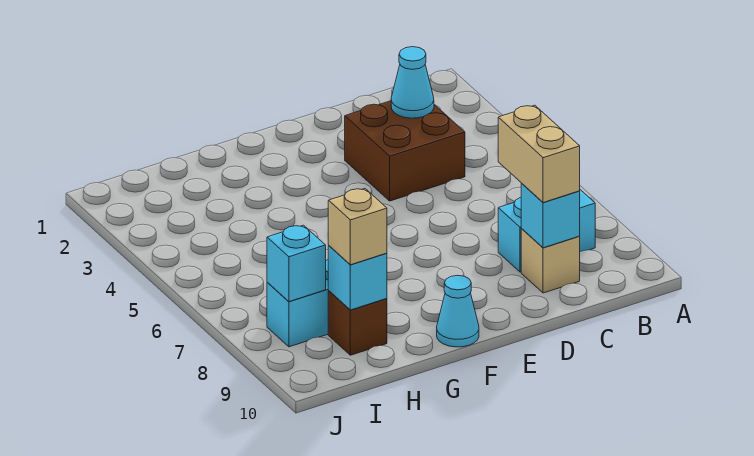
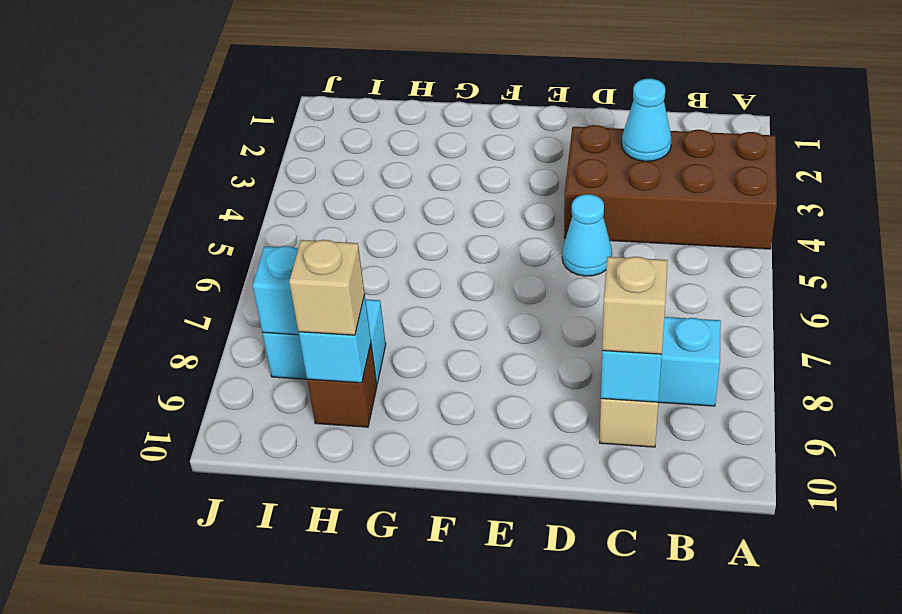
brown brick C3:D4 level 1 -> brown brick A3:D4 level 1
tan brick C8:C9 level 3 -> tan brick C9 level 3
cyan cone F10 level 1 -> cyan cone D5 level 1

